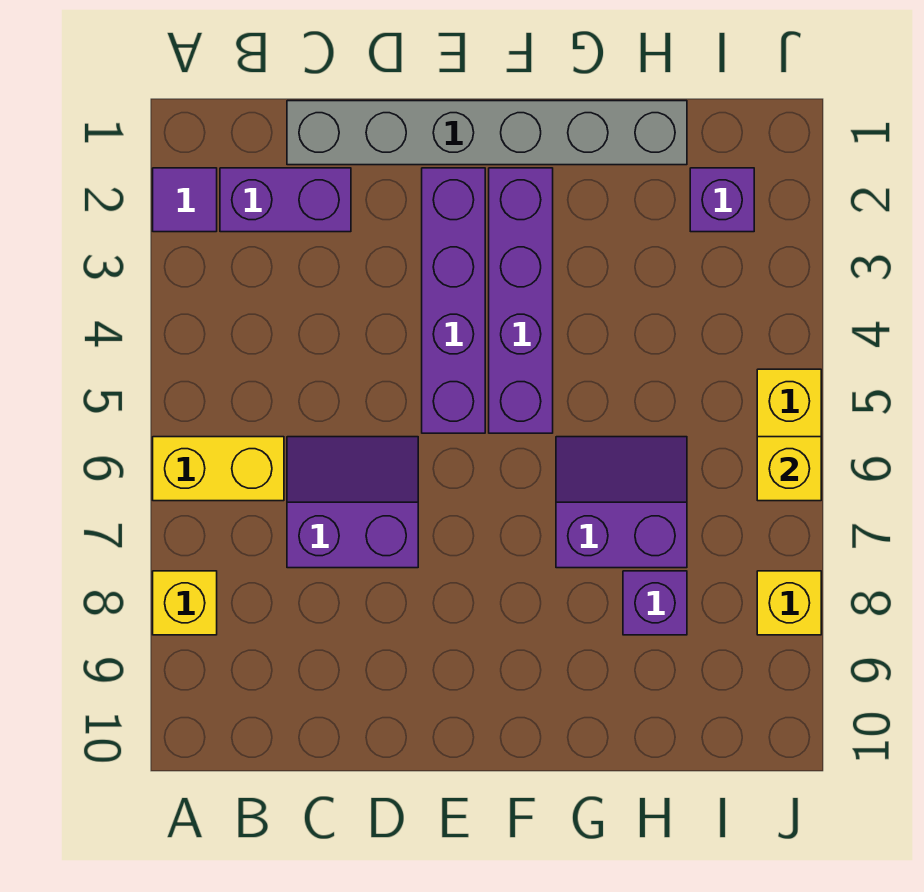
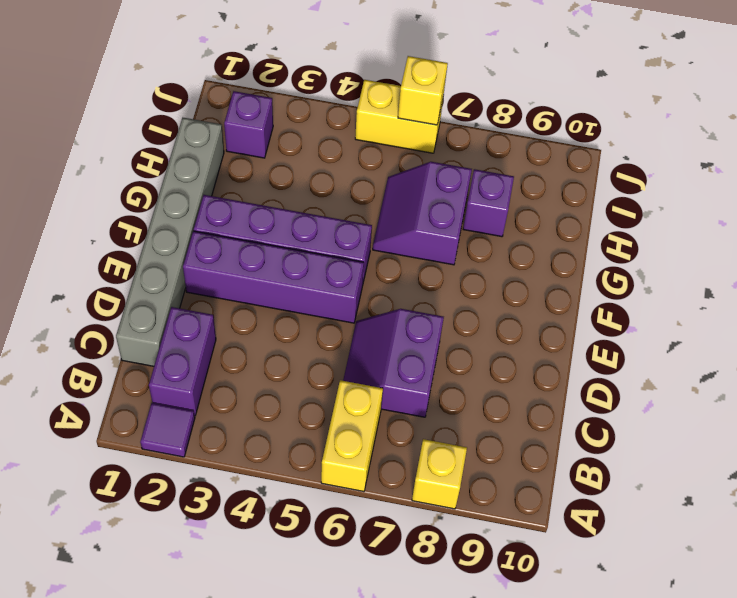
yellow brick J8 level 1 -> none

